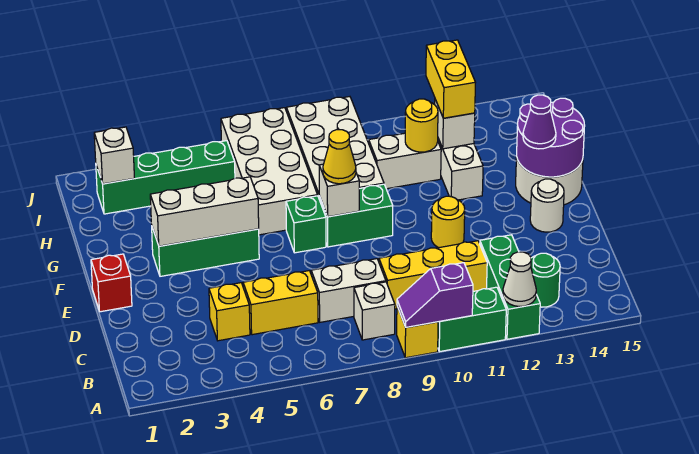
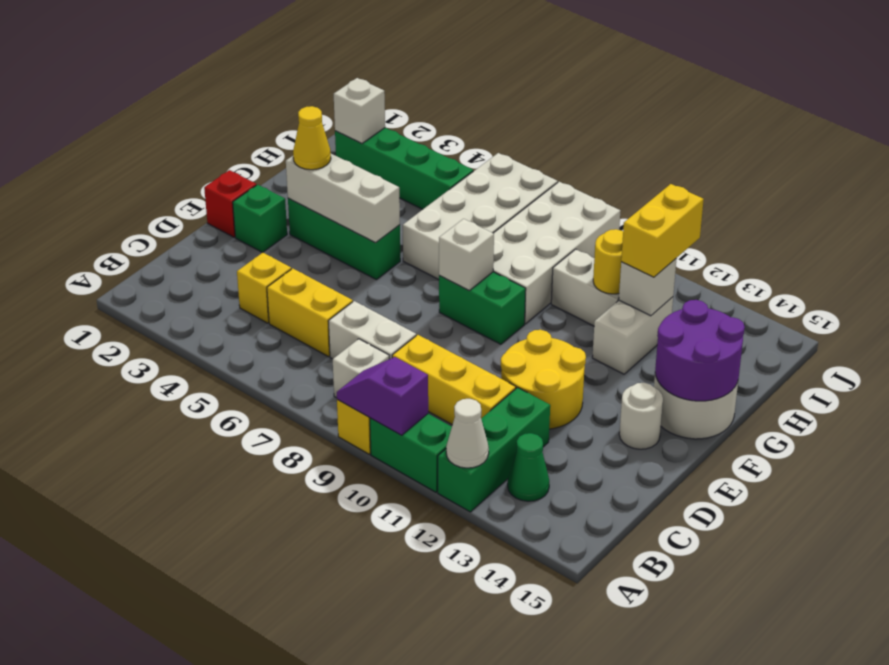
green round brick B13 level 1 -> green cone B13 level 1
yellow round brick E11 level 1 -> yellow round brick D11:E12 level 1
green brick F7 level 1 -> green brick E2 level 1
yellow cone F8 level 3 -> yellow cone F3 level 3
purple cone F14 level 3 -> none

